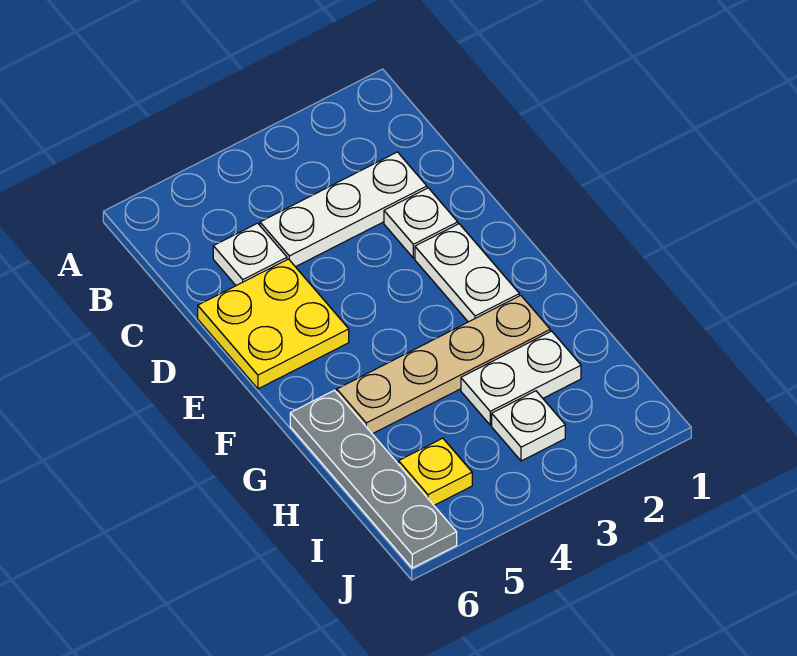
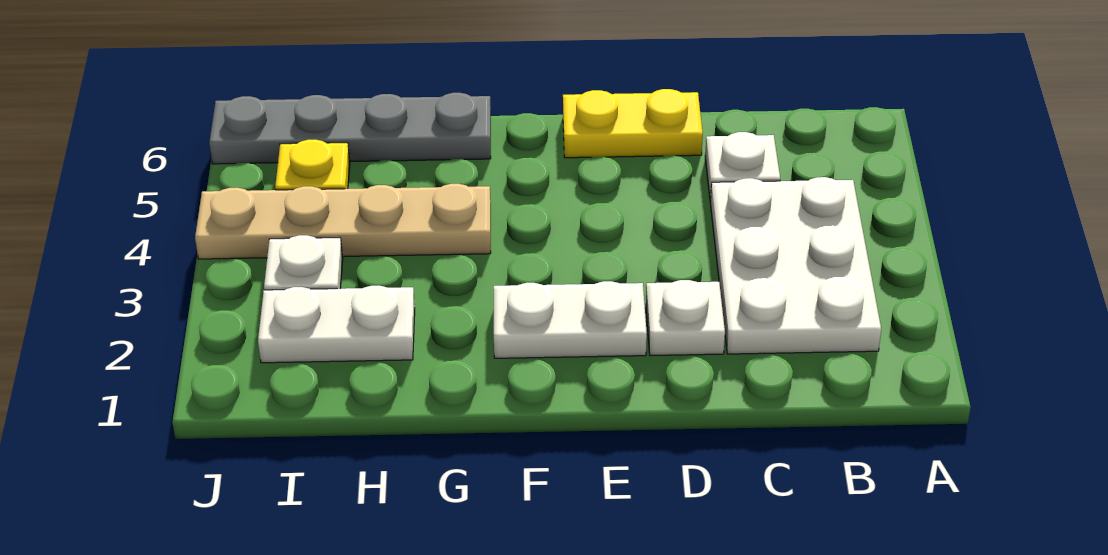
white plate C2:C4 level 1 -> white plate B2:C4 level 1
yellow plate D5:E6 level 1 -> yellow plate D6:E6 level 1
tan plate G2:G5 level 1 -> tan plate G4:J4 level 1
white plate H2:H3 level 1 -> white plate H2:I2 level 1

